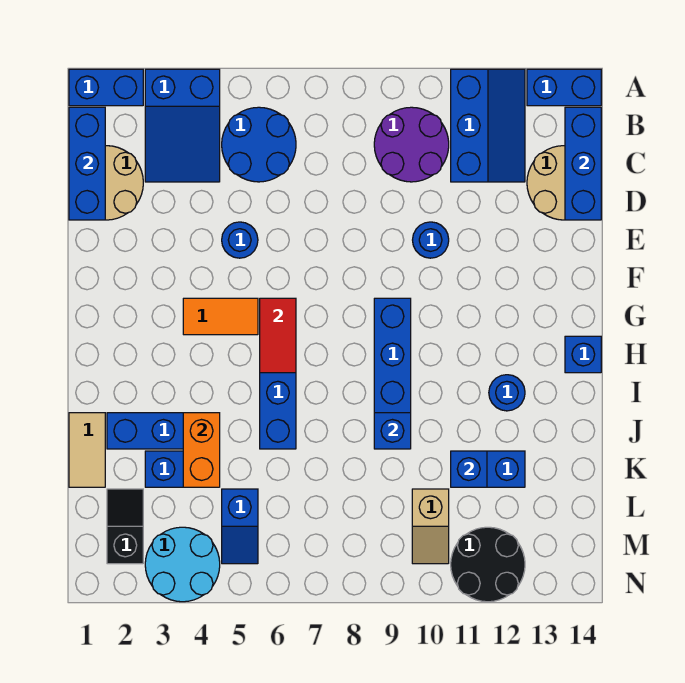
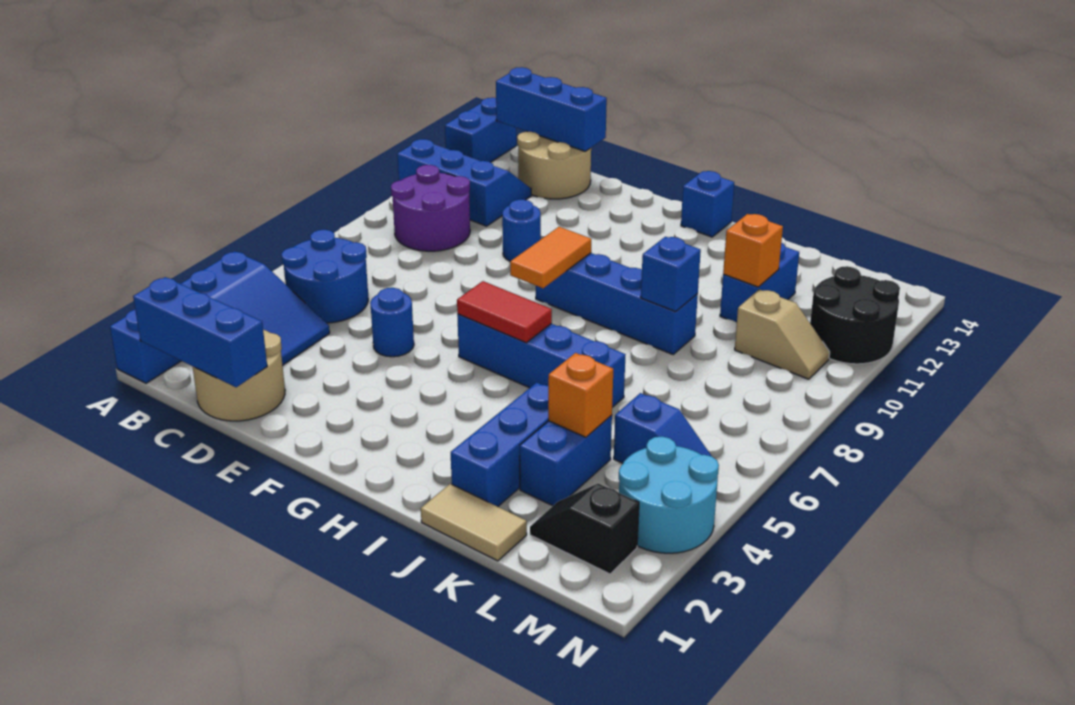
orange tile G4:G5 level 1 -> orange tile G8:G9 level 2
blue round brick I12 level 1 -> none
orange brick J4:K4 level 2 -> orange brick K4 level 2
blue brick K11 level 2 -> orange brick K11 level 2

